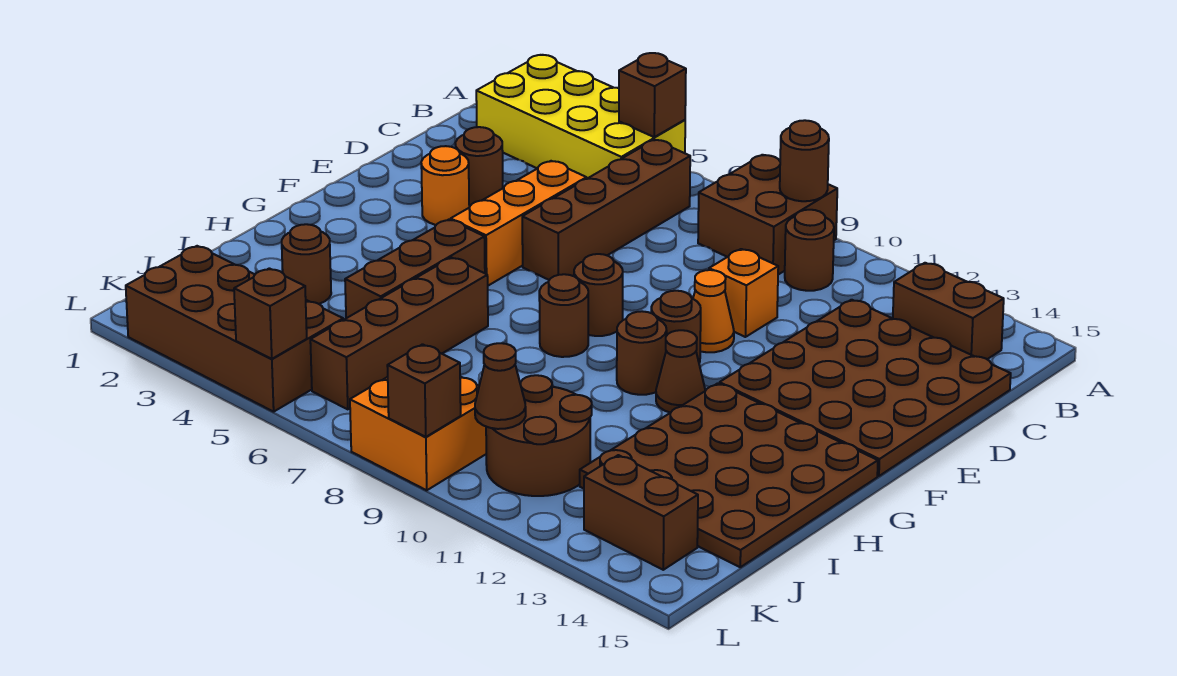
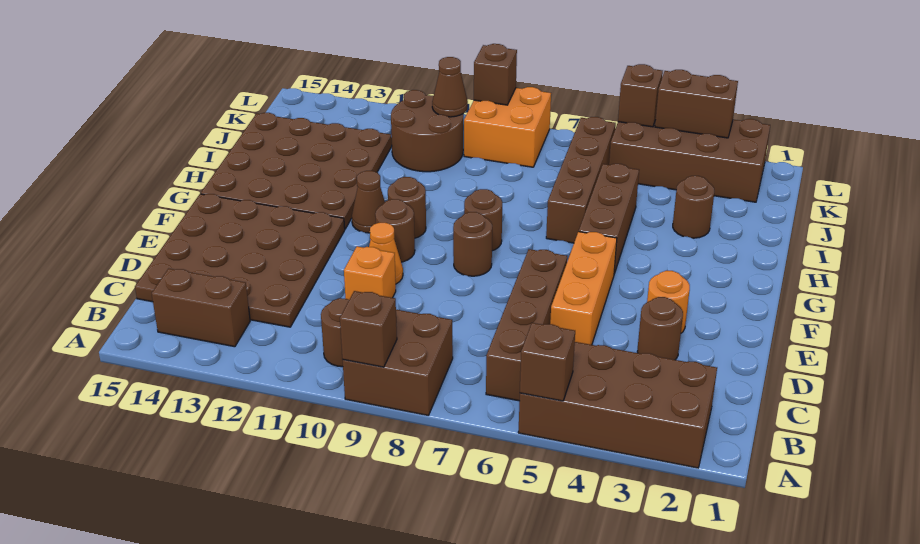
yellow brick A2:B5 level 1 -> brown brick A2:B5 level 1
brown round brick A9 level 2 -> brown brick A9 level 2
brown brick K13:K14 level 1 -> brown brick L3:L4 level 2

